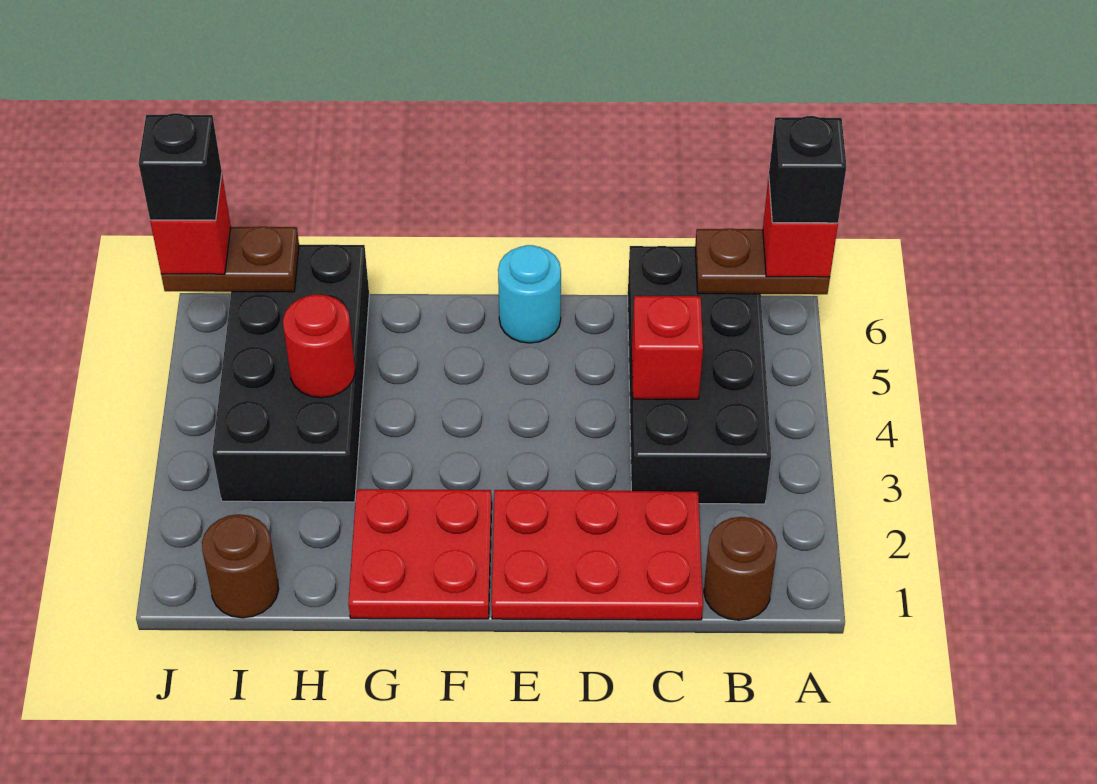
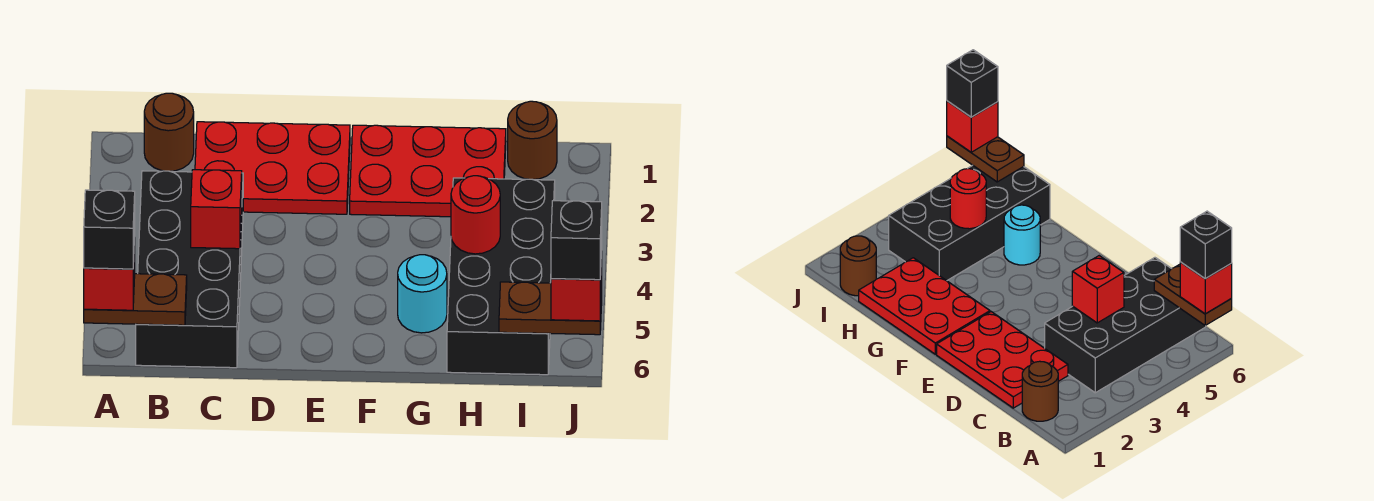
cyan round brick E6 level 1 -> cyan round brick G5 level 1
red plate F1:G2 level 1 -> red plate F1:H2 level 1

